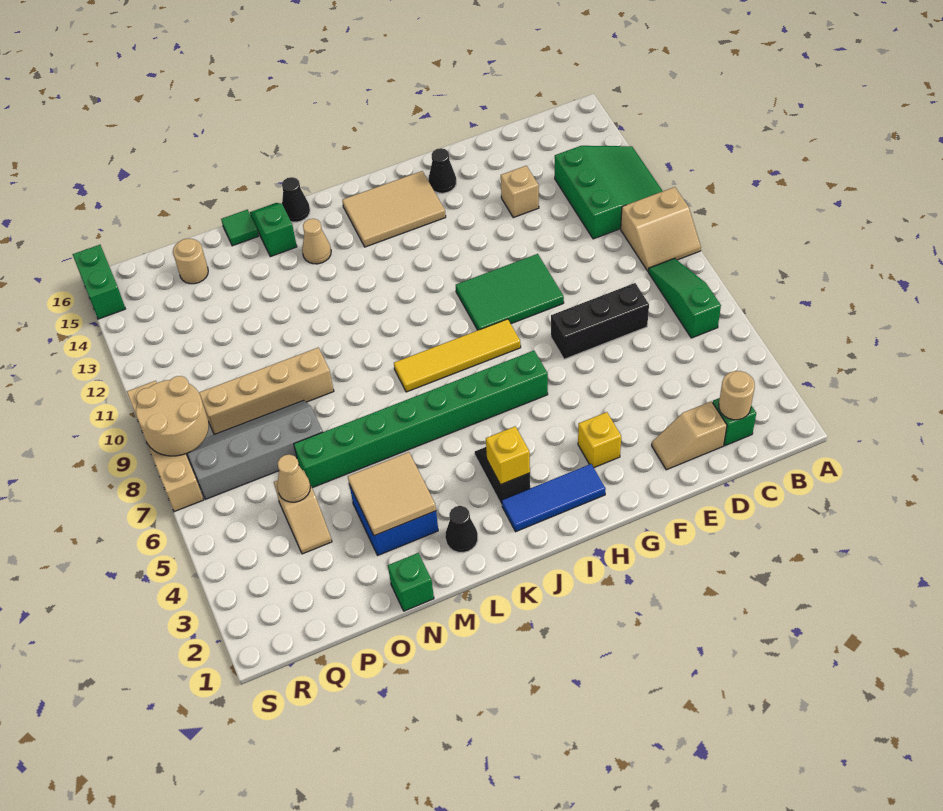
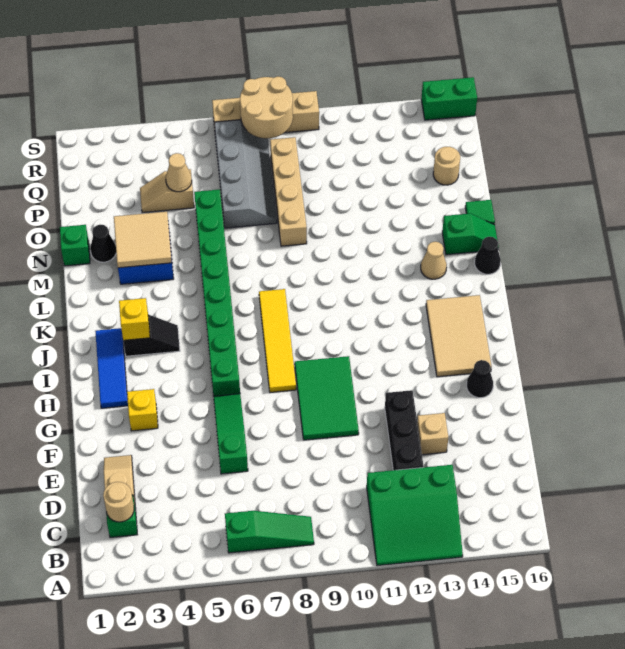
tan slope A9:B10 level 1 top 10 -> none
black brick D7:F7 level 1 -> black brick D12:F12 level 1
none -> green slope E6:G6 level 1 top E
black cone L2 level 1 -> black cone N2 level 1

